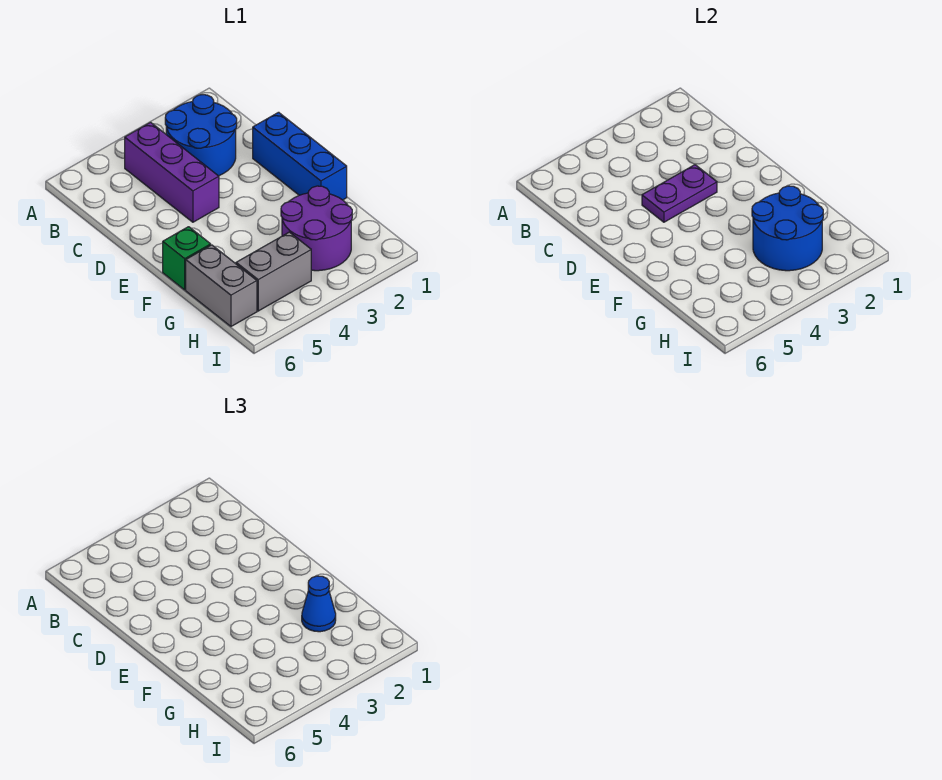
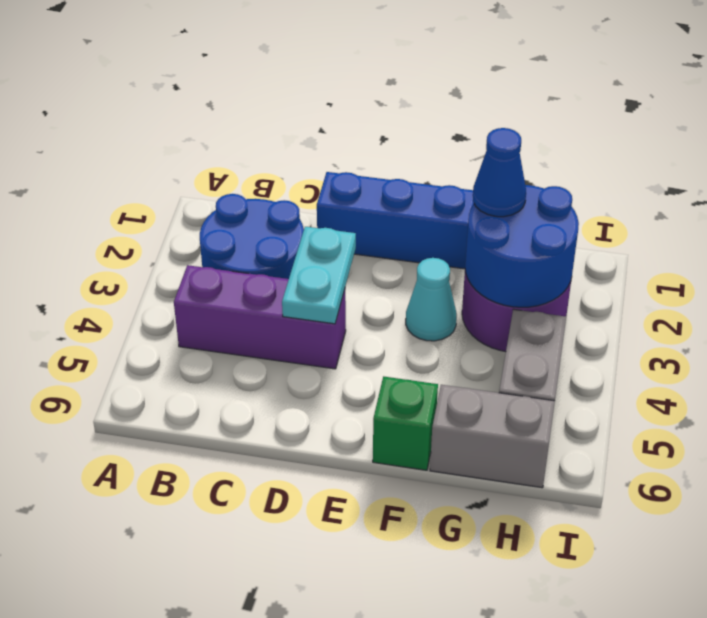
purple plate D3:D4 level 2 -> cyan plate D3:D4 level 2
none -> cyan cone F3 level 1

